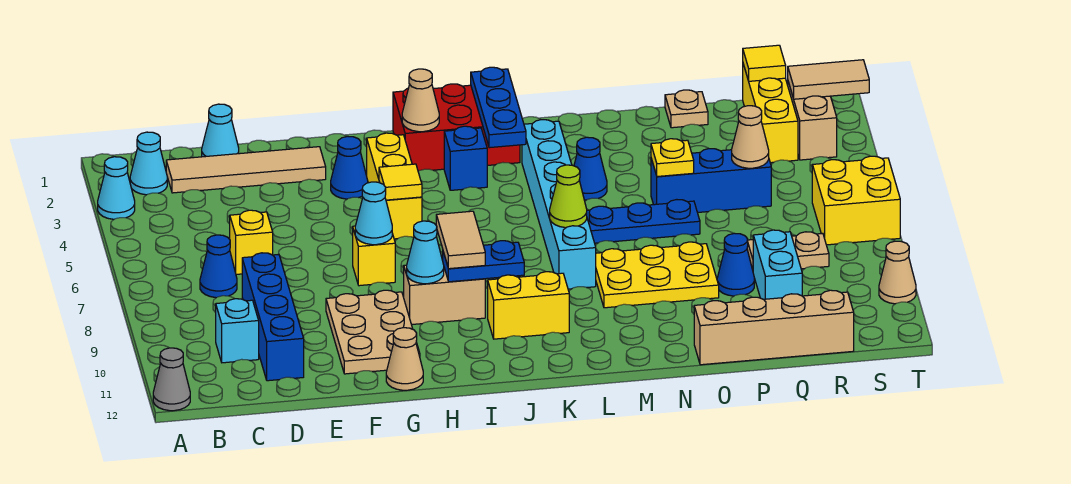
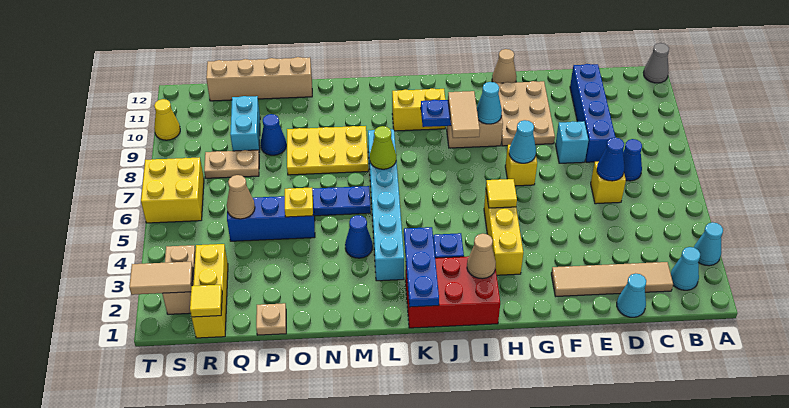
cyan brick C10 level 1 -> cyan brick E8 level 1
blue cone G3 level 1 -> blue cone D6 level 2
tan cone T10 level 1 -> yellow cone T10 level 1

